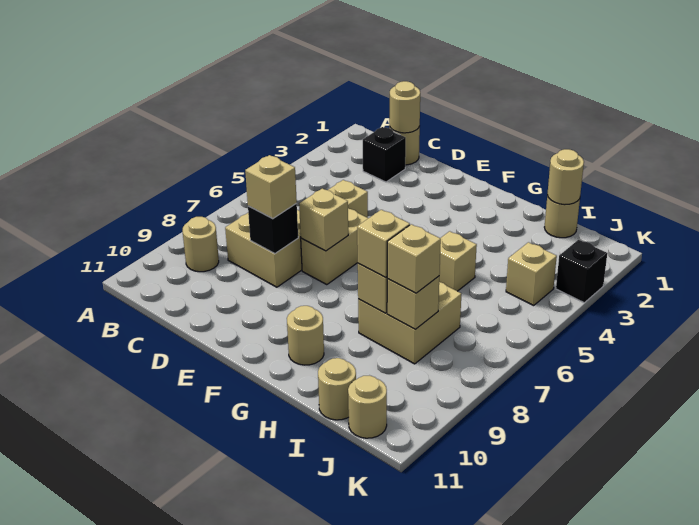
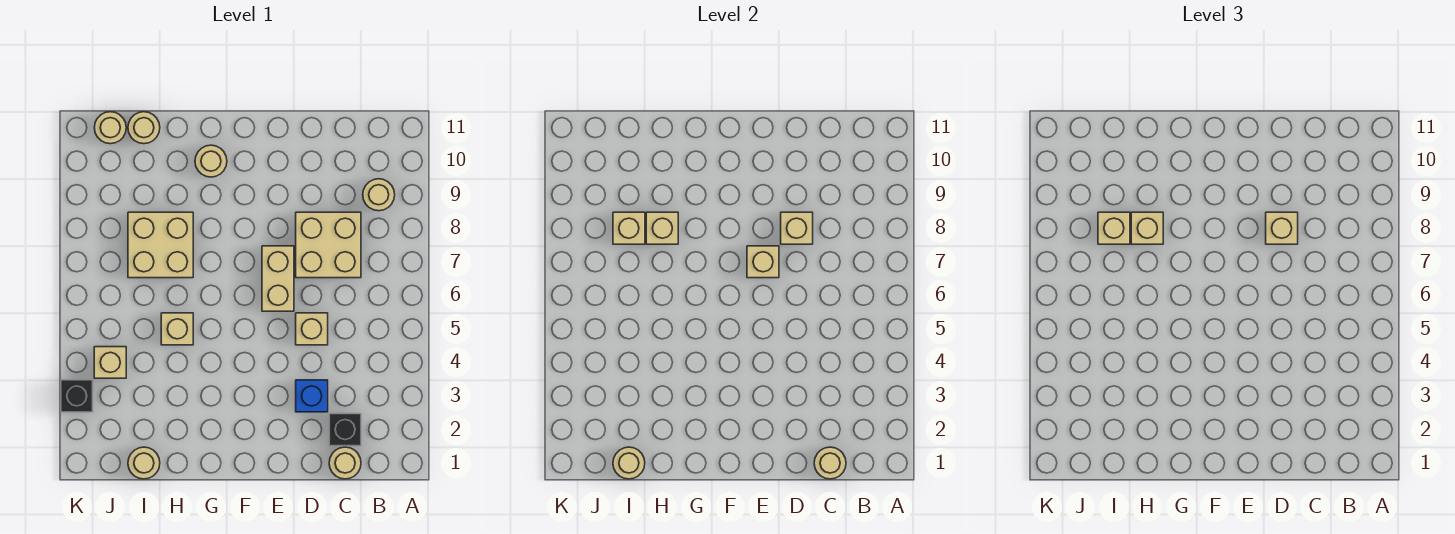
none -> blue brick D3 level 1
black brick D8 level 2 -> tan brick D8 level 2

